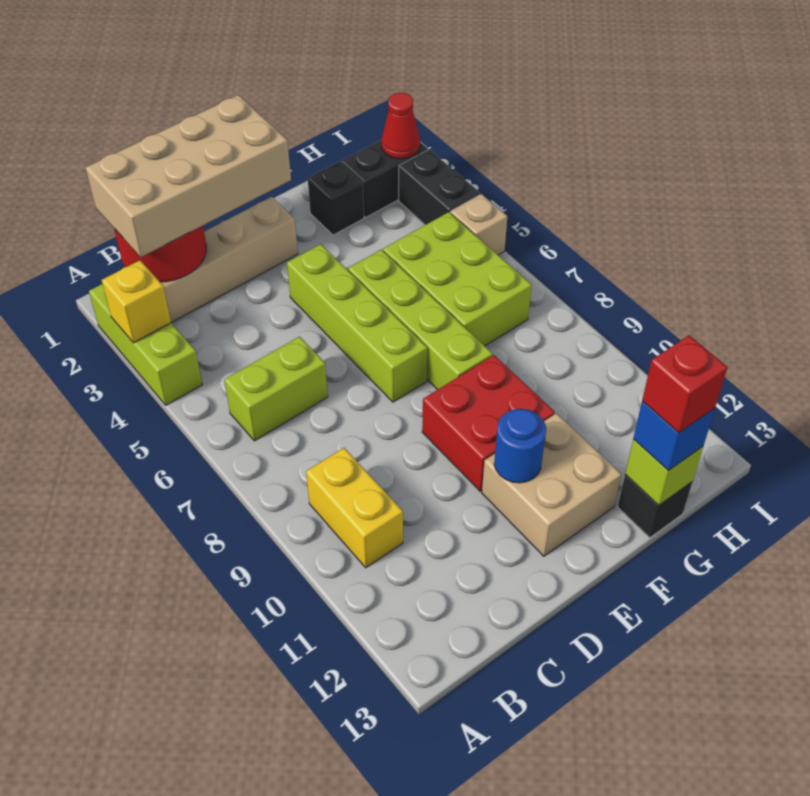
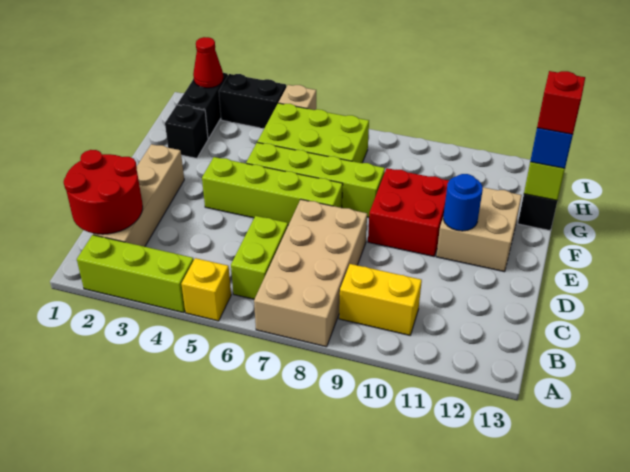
yellow brick A3 level 2 -> yellow brick A5 level 1
tan brick B1:E2 level 3 -> tan brick A7:D8 level 1

